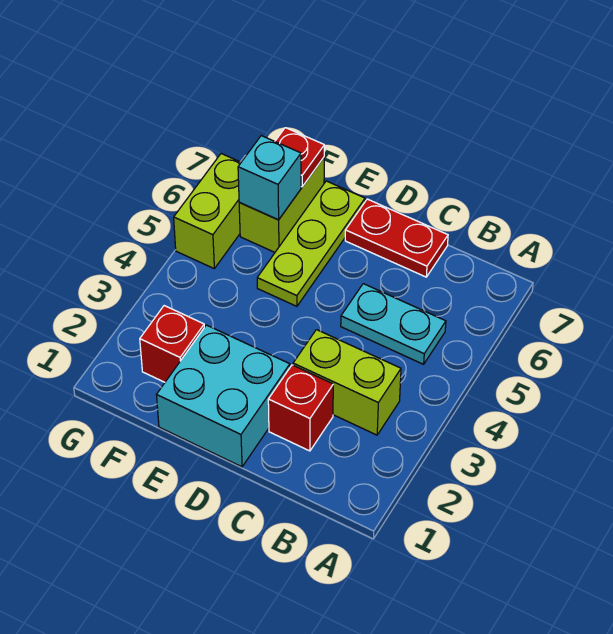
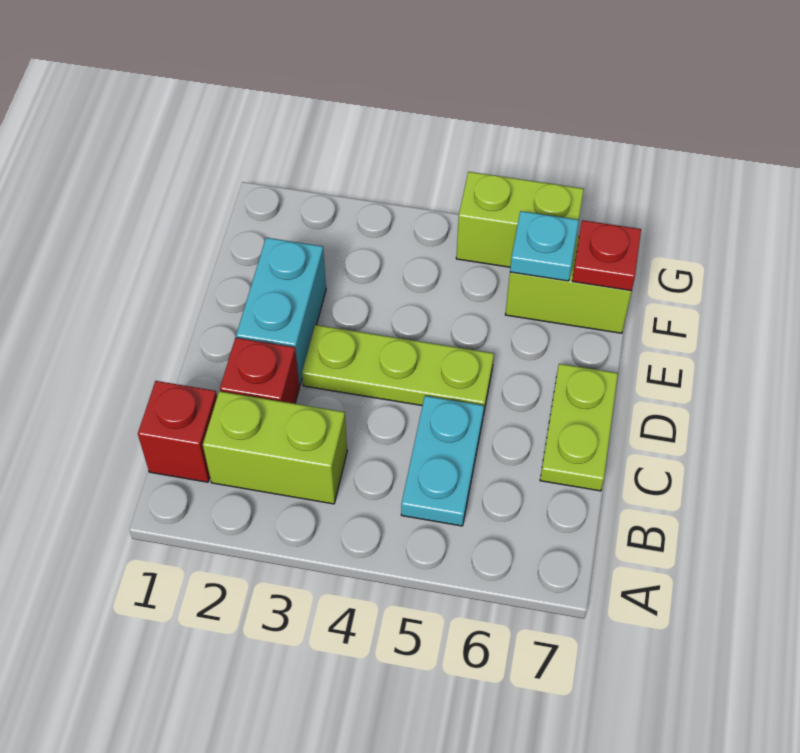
lime brick B3:C3 level 1 -> lime brick B2:B3 level 1
red plate C7:D7 level 1 -> lime plate C7:D7 level 1
cyan brick D1:E2 level 1 -> cyan brick D2:E2 level 1
lime plate E5:E7 level 1 -> lime plate D3:D5 level 1
red brick F2 level 1 -> red brick B1 level 1
cyan brick F6 level 2 -> cyan plate F6 level 2

